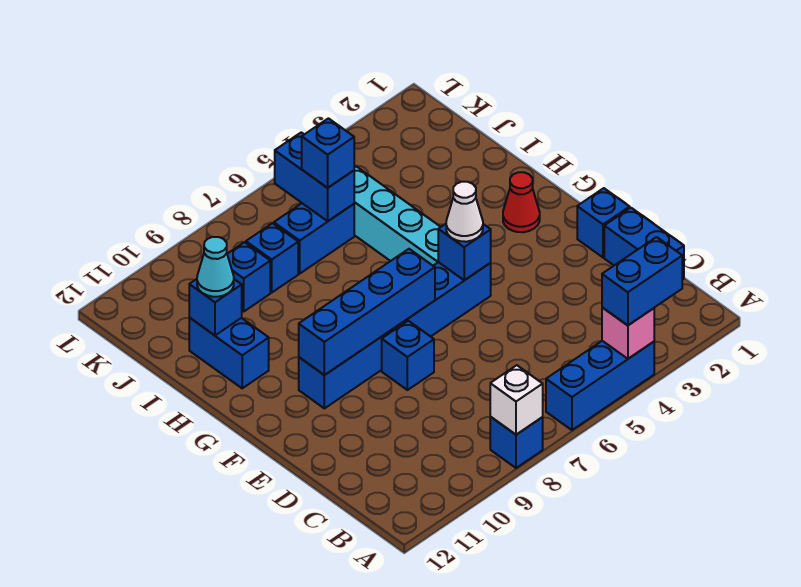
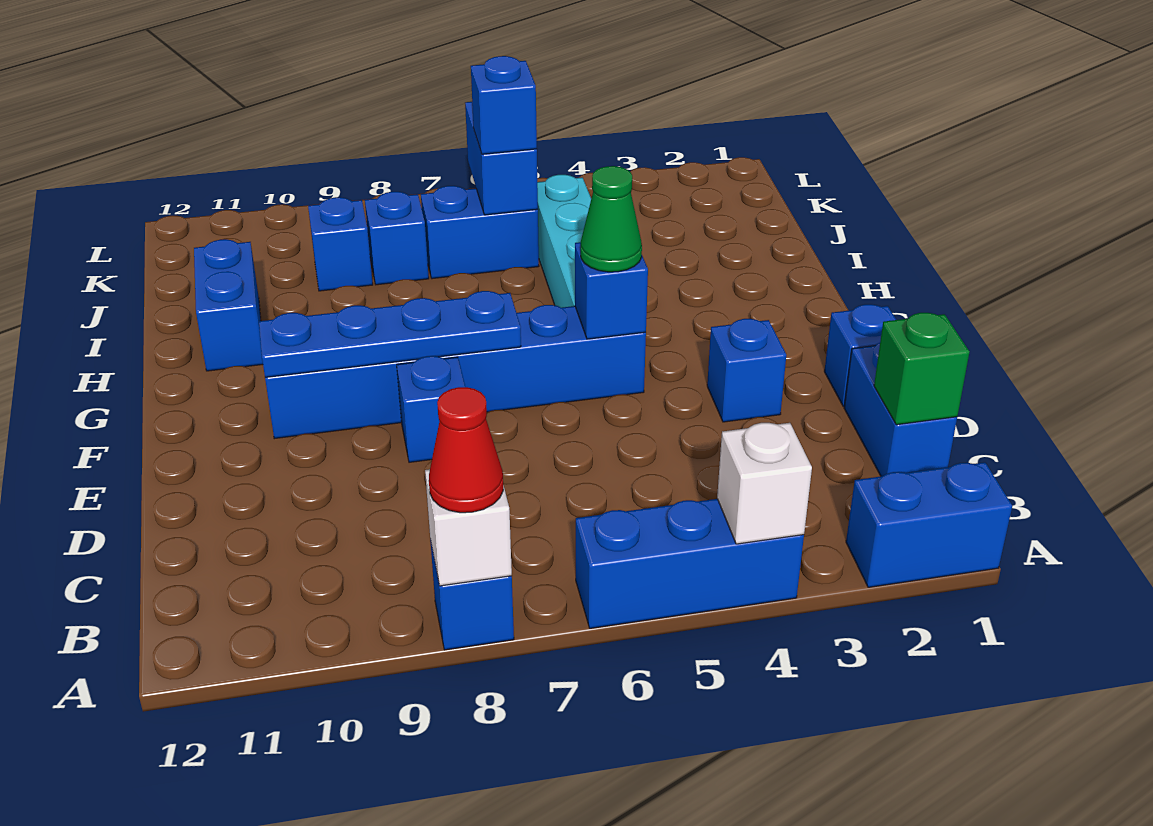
blue brick A3:A4 level 3 -> blue brick A1:A2 level 1
pink brick A4 level 2 -> white brick A4 level 2
none -> green brick C1 level 2
white cone F5 level 3 -> green cone F5 level 3
blue brick F7:F10 level 2 -> blue plate F7:F10 level 2
red cone G2 level 1 -> red cone A8 level 3
blue brick I11 level 2 -> blue brick E3 level 1
cyan cone I11 level 3 -> none

